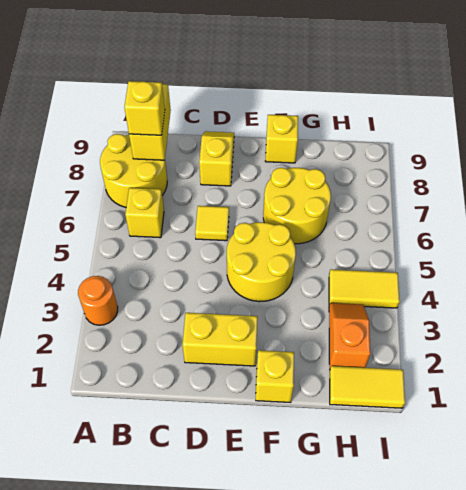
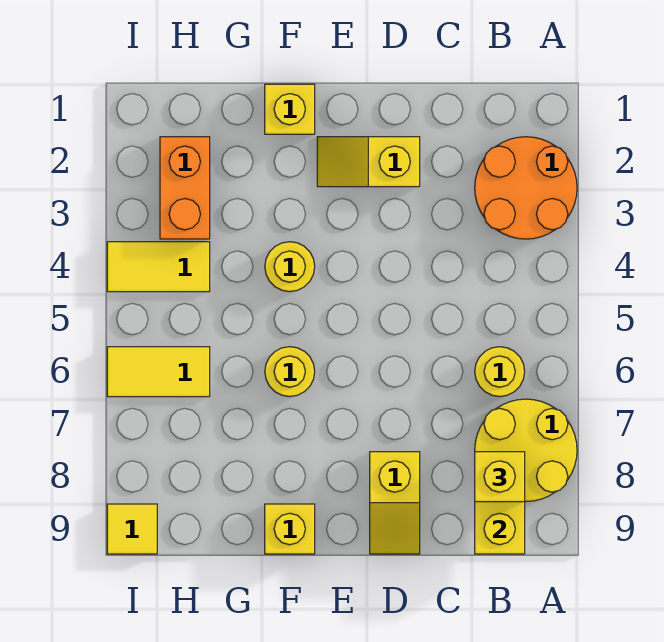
orange round brick A3 level 1 -> orange round brick A2:B3 level 1
yellow brick B6 level 1 -> yellow round brick B6 level 1
yellow brick D2:E2 level 1 -> yellow slope D2:E2 level 1 top D
yellow tile D6 level 1 -> yellow tile I9 level 1
yellow round brick E4:F5 level 1 -> yellow round brick F4 level 1
yellow round brick F6:G7 level 1 -> yellow round brick F6 level 1
yellow tile H1:I1 level 1 -> yellow tile H6:I6 level 1
orange slope H2:H3 level 1 top 2 -> orange brick H2:H3 level 1

